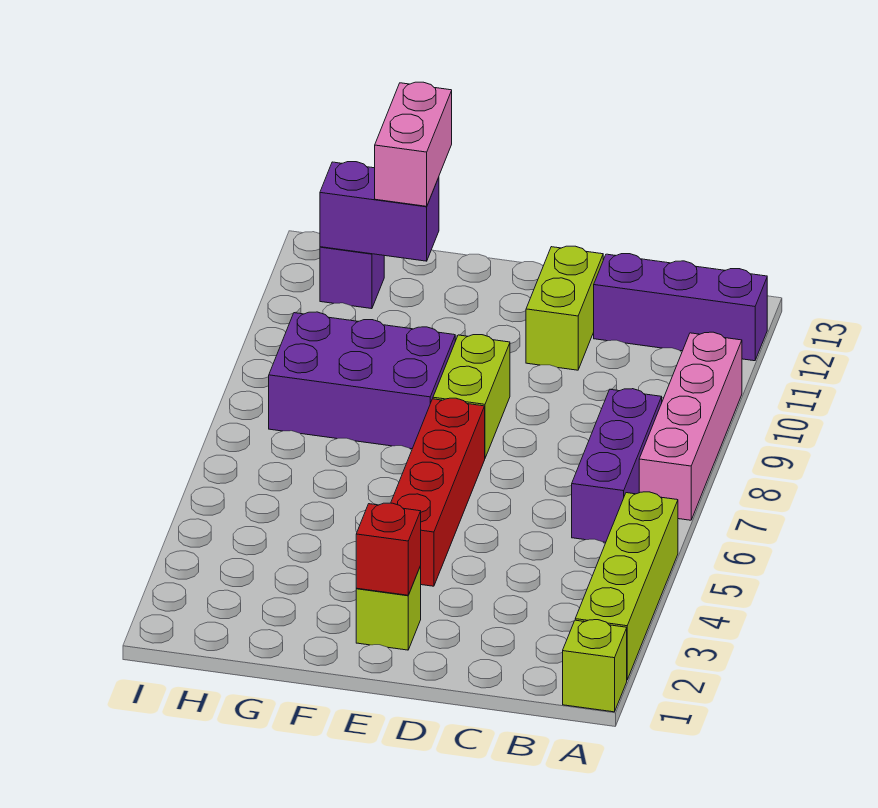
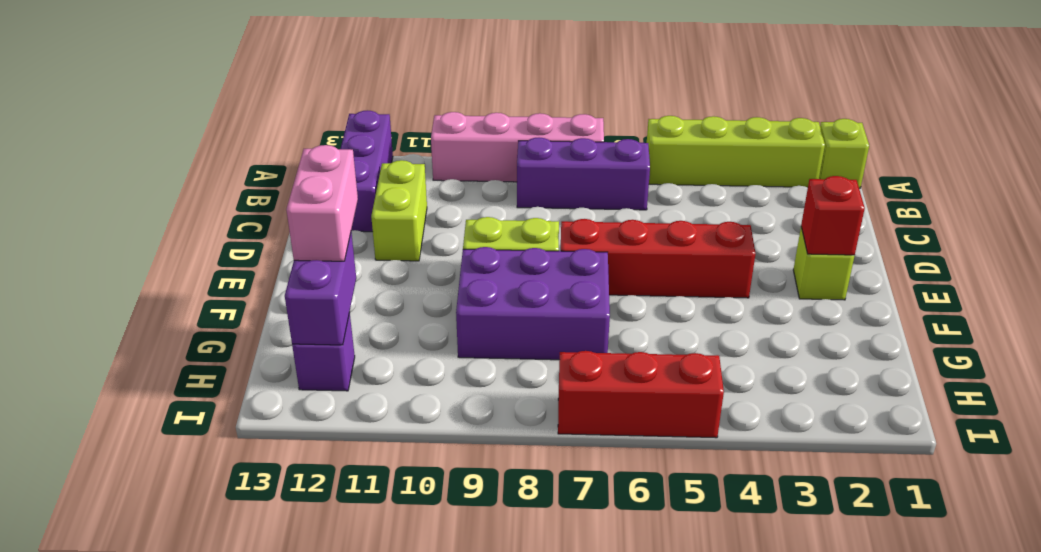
lime brick D11:D12 level 1 -> lime brick C11:D11 level 1
purple brick F8:H9 level 1 -> purple brick F7:G9 level 1
pink brick G12:G13 level 3 -> pink brick F12:G12 level 3
none -> red brick I5:I7 level 1

